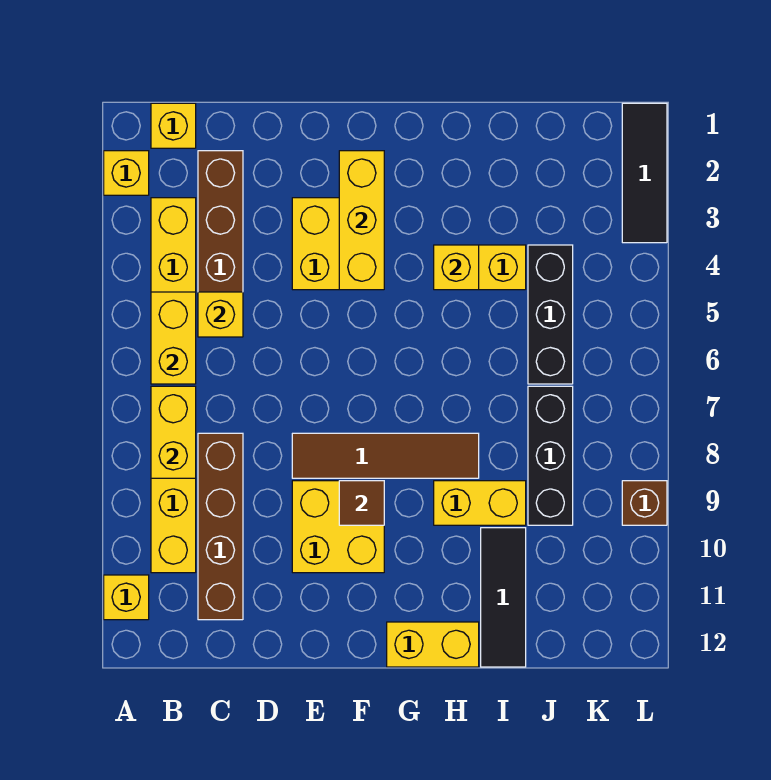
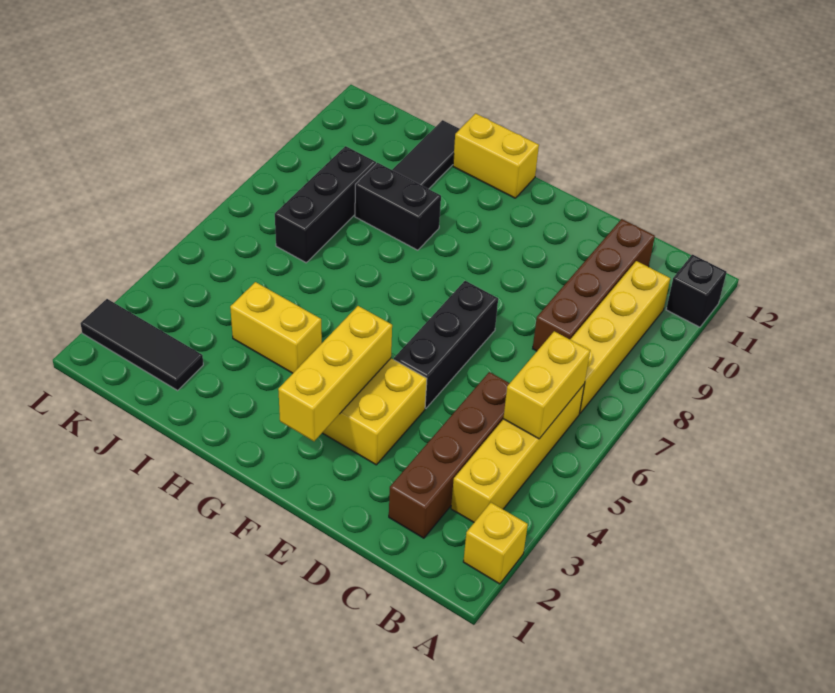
yellow brick A11 level 1 -> black brick A11 level 1
yellow brick B1 level 1 -> none
yellow brick B7:B8 level 2 -> none
yellow brick C5 level 2 -> none
brown tile E8:H8 level 1 -> none
yellow brick E9:F10 level 1 -> none
brown tile F9 level 2 -> none
yellow brick H4 level 2 -> none
yellow brick H9:I9 level 1 -> black brick H9:I9 level 1
black brick J4:J6 level 1 -> black brick E5:E7 level 1
black tile L1:L3 level 1 -> black tile J2:L2 level 1
brown brick L9 level 1 -> none

